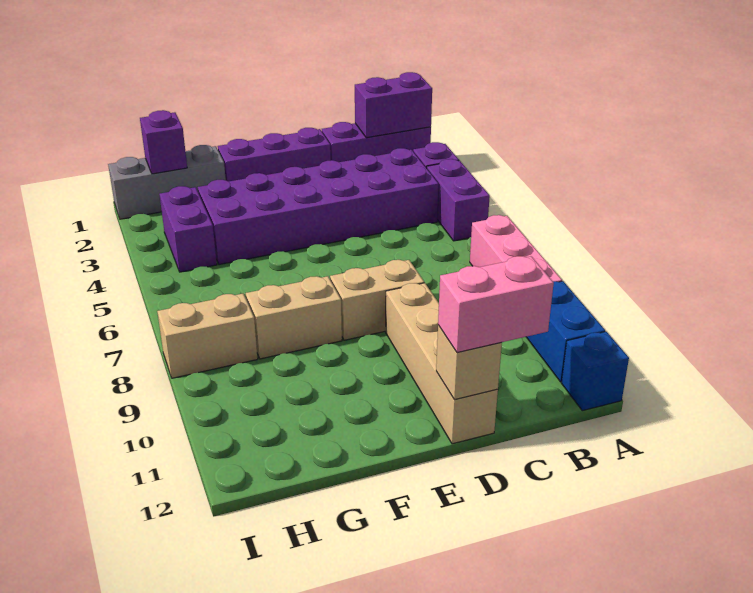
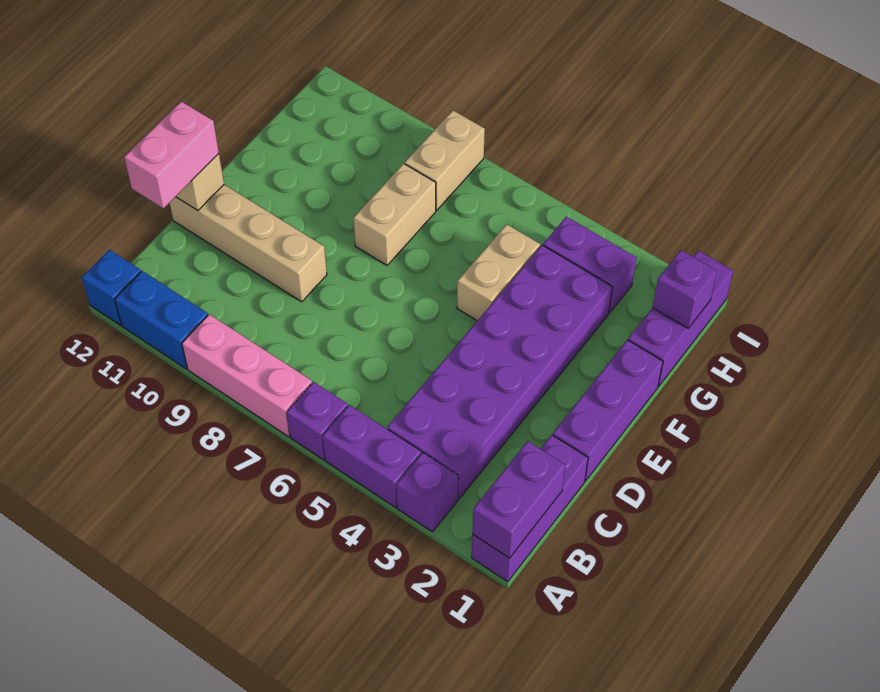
none -> purple brick A6 level 1
tan brick D8:E8 level 1 -> tan brick F5:G5 level 1
grey brick G1:I1 level 1 -> purple brick G1:I1 level 1

